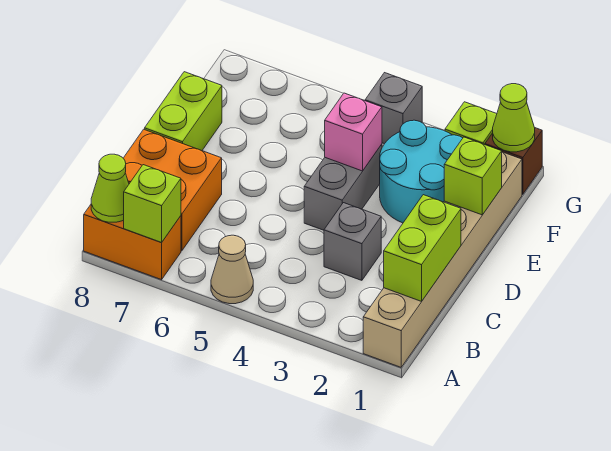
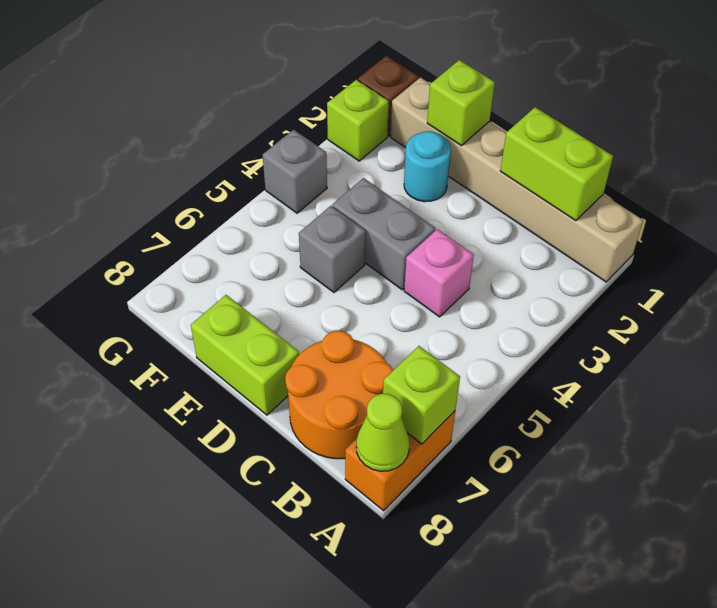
tan cone A5 level 1 -> none
orange brick B7:C8 level 1 -> orange round brick B7:C8 level 1
grey brick C3 level 1 -> grey brick E5 level 1
cyan round brick E2:F3 level 1 -> cyan round brick E2 level 1
pink brick E4 level 2 -> pink brick C4 level 1
lime cone G1 level 2 -> none

